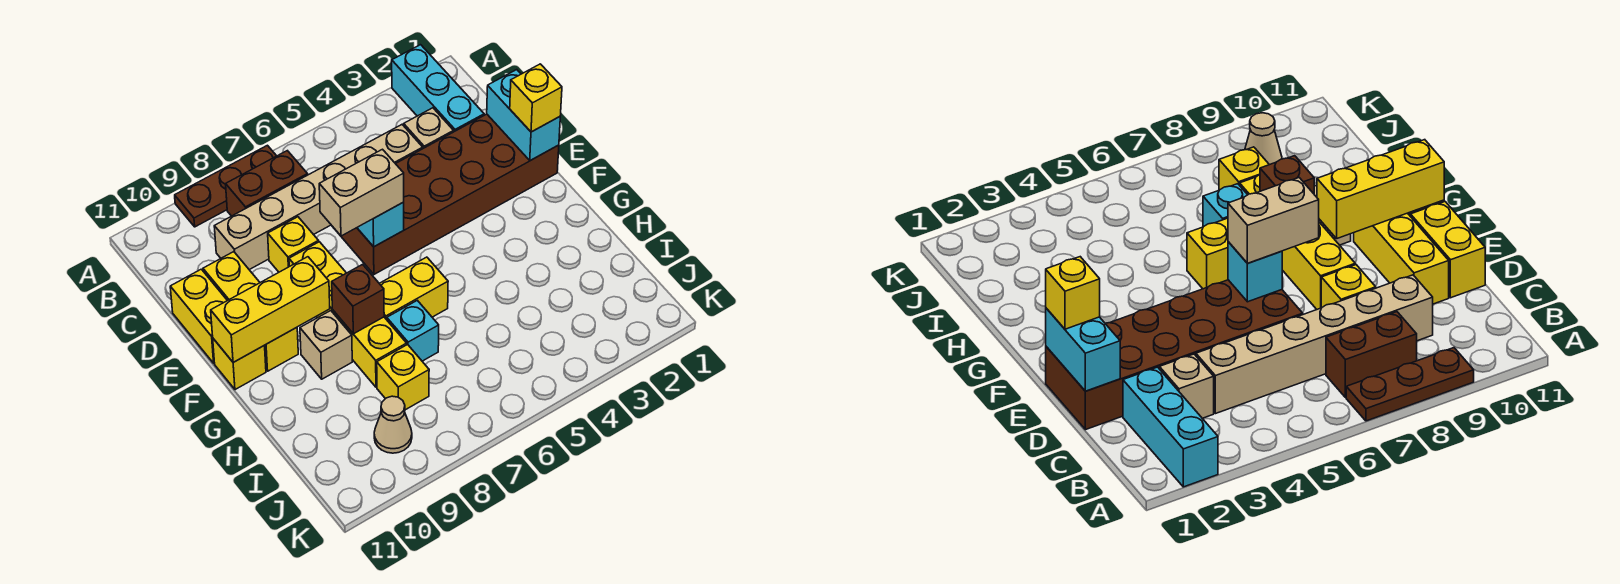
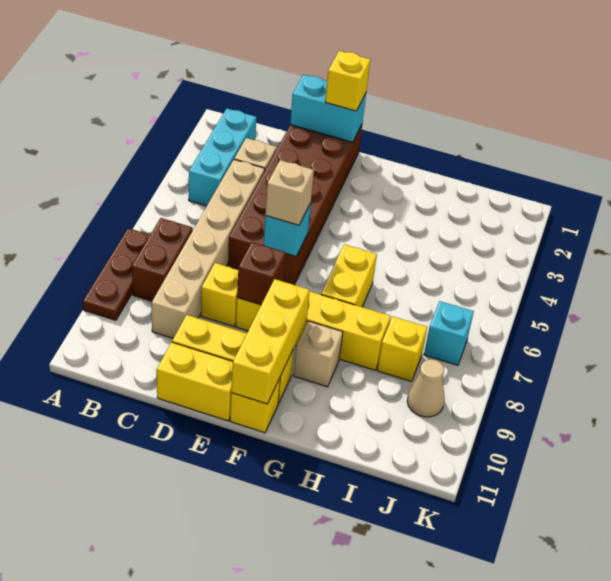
cyan brick A2:C2 level 1 -> cyan brick B2:B4 level 1
tan brick E6:E7 level 3 -> tan brick E6 level 3
brown brick G8 level 2 -> brown brick E8 level 2
cyan brick H7 level 1 -> cyan brick J7 level 1

